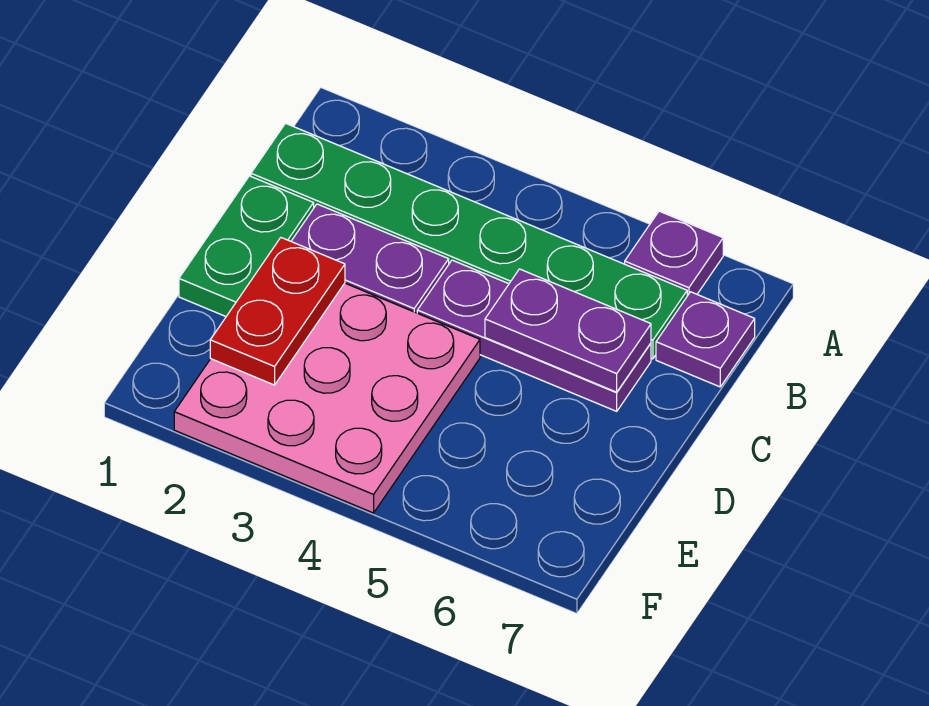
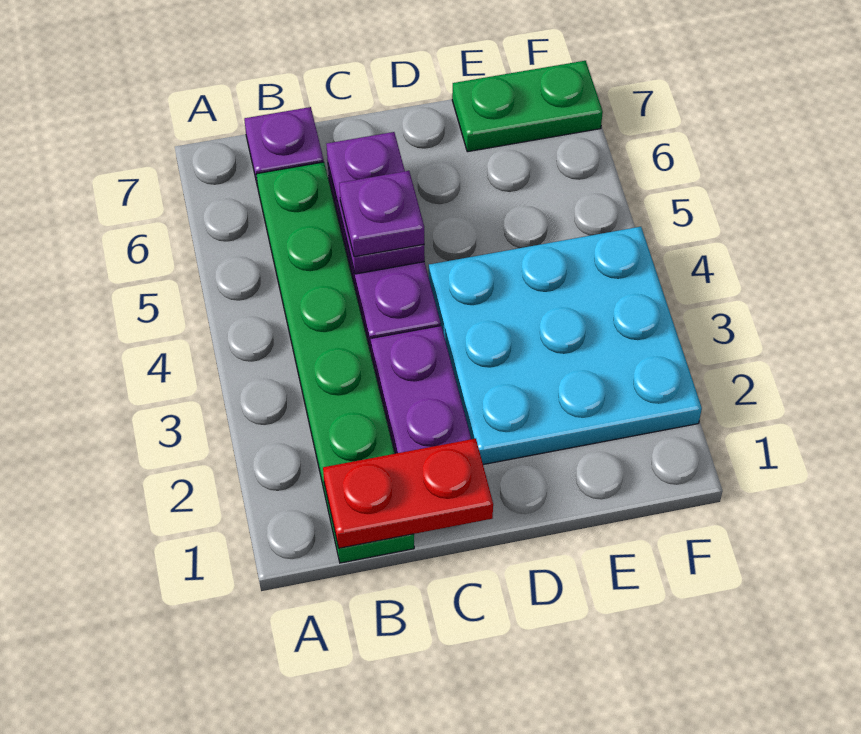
purple plate A6 level 1 -> purple plate C5 level 3
green plate C1:D1 level 1 -> green plate E7:F7 level 1
pink plate D2:F4 level 1 -> cyan plate D2:F4 level 1
red plate D2:E2 level 2 -> red plate B1:C1 level 2

